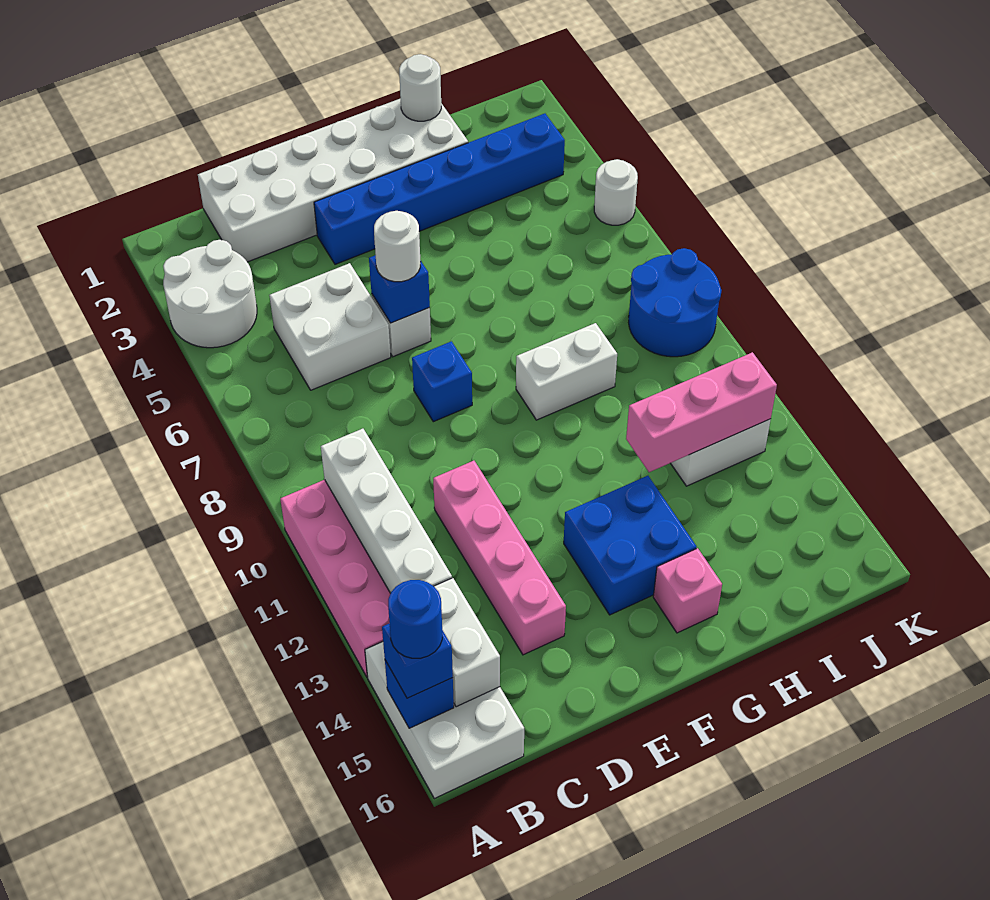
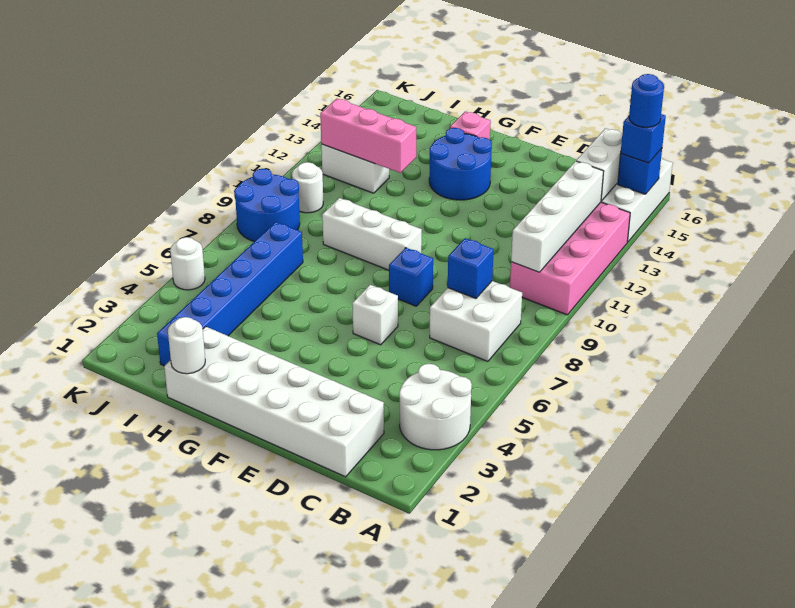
white brick C5:D6 level 1 -> white brick B7:C8 level 1
pink brick D11:D14 level 1 -> none
blue brick E3:J3 level 1 -> blue brick I2:I7 level 1
blue brick E6 level 2 -> blue brick C8 level 2
white round brick E6 level 3 -> white round brick J10 level 1
blue brick F13:G14 level 1 -> blue round brick F13:G14 level 1
white brick G9:H9 level 1 -> white brick F9:H9 level 1

